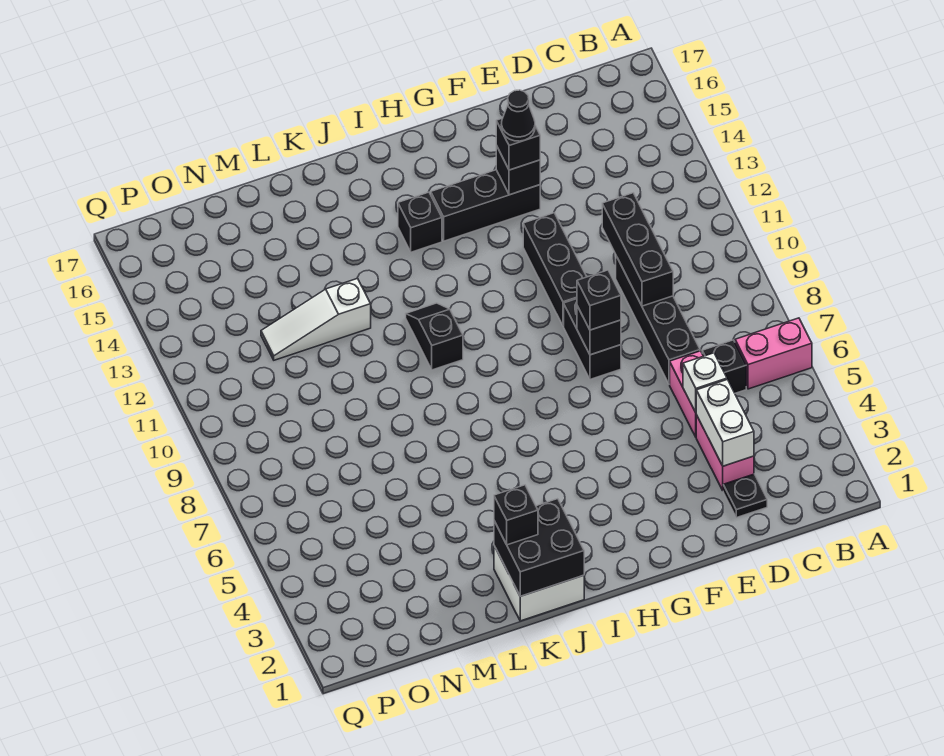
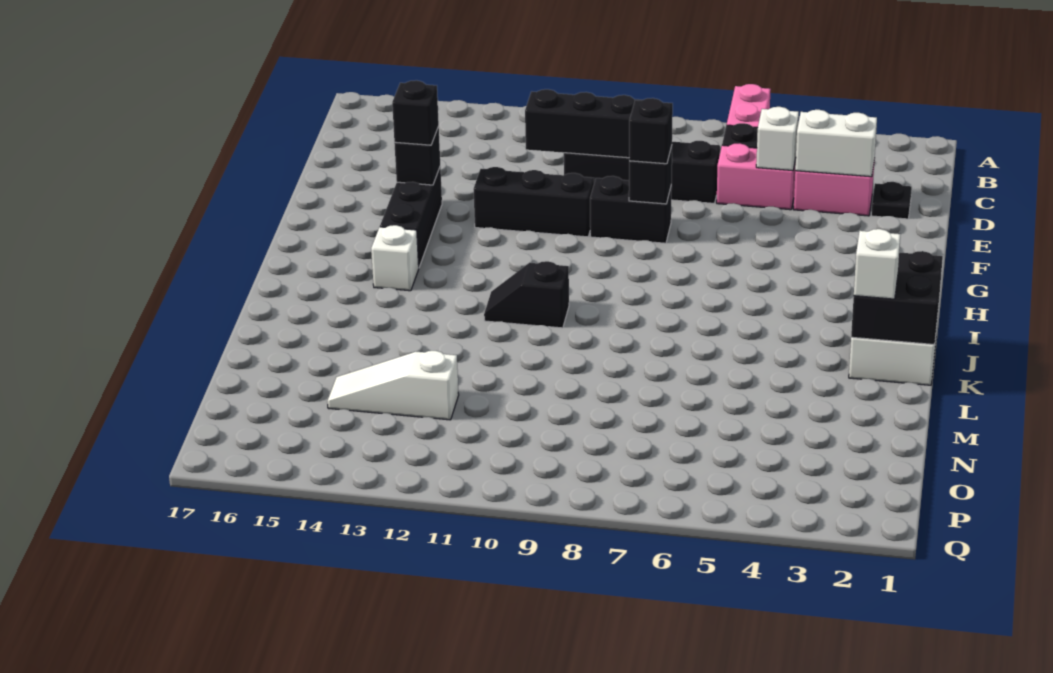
black cone F14 level 4 -> none
black brick I14 level 1 -> white brick I14 level 1
black brick K2 level 3 -> white brick K2 level 3
white slope L12:N12 level 1 top L -> white slope N12:N14 level 1 top 12

